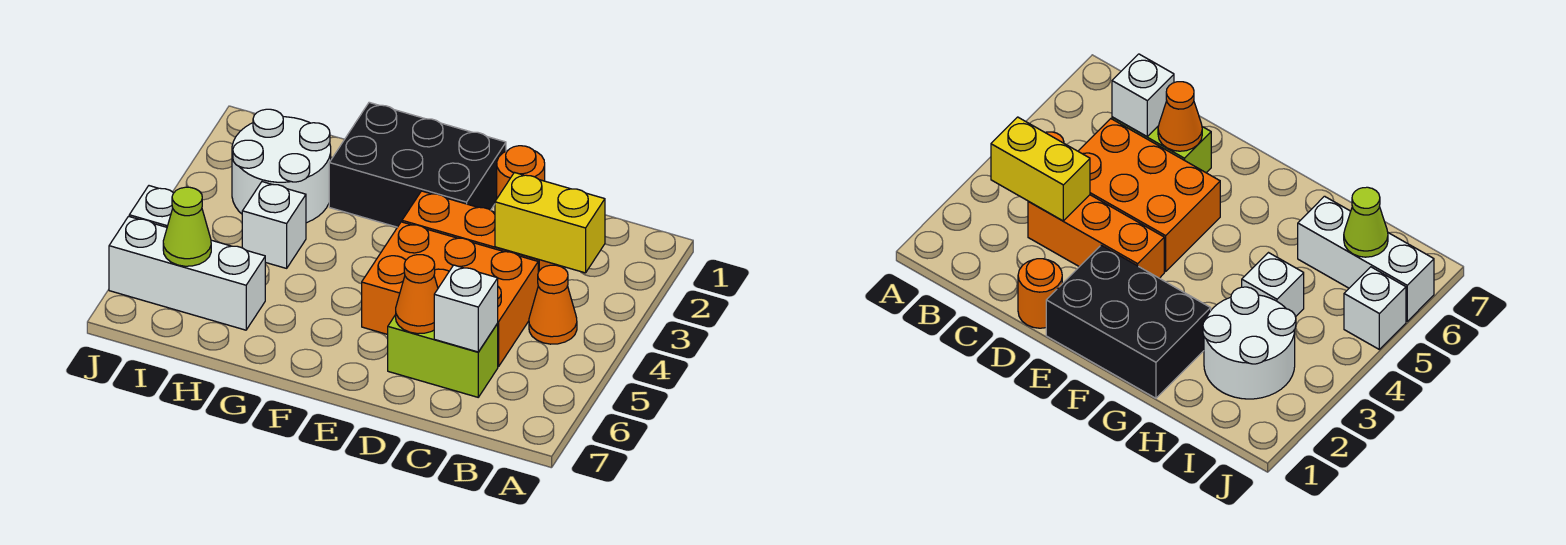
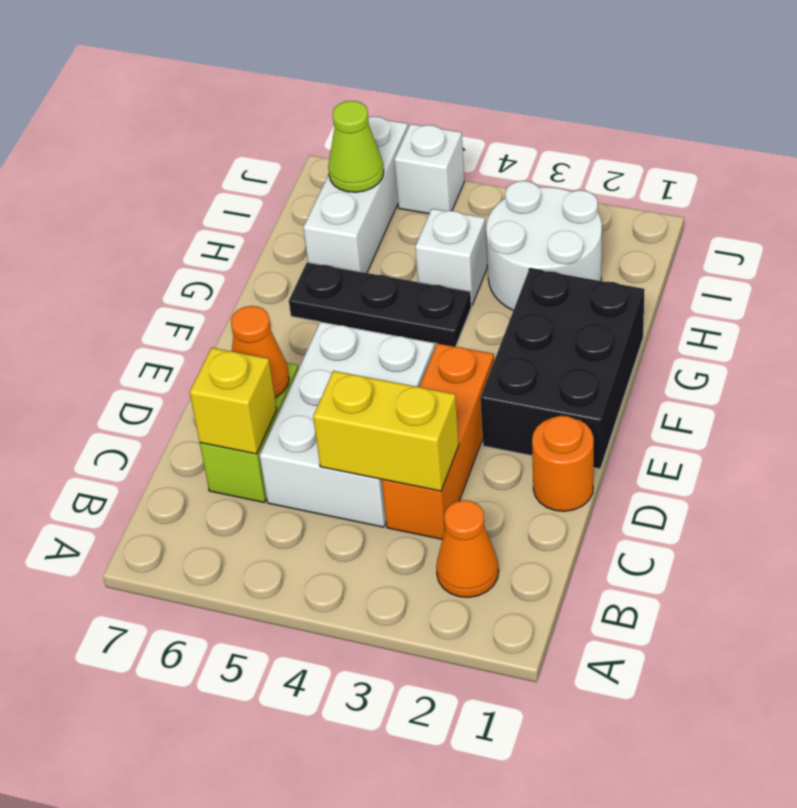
yellow brick B3:C3 level 2 -> yellow brick C3:C4 level 2
orange cone B4 level 1 -> orange cone B2 level 1
orange brick C4:E5 level 1 -> white brick C4:E5 level 1
white brick C6 level 2 -> yellow brick C6 level 2
none -> black plate G4:G6 level 1

